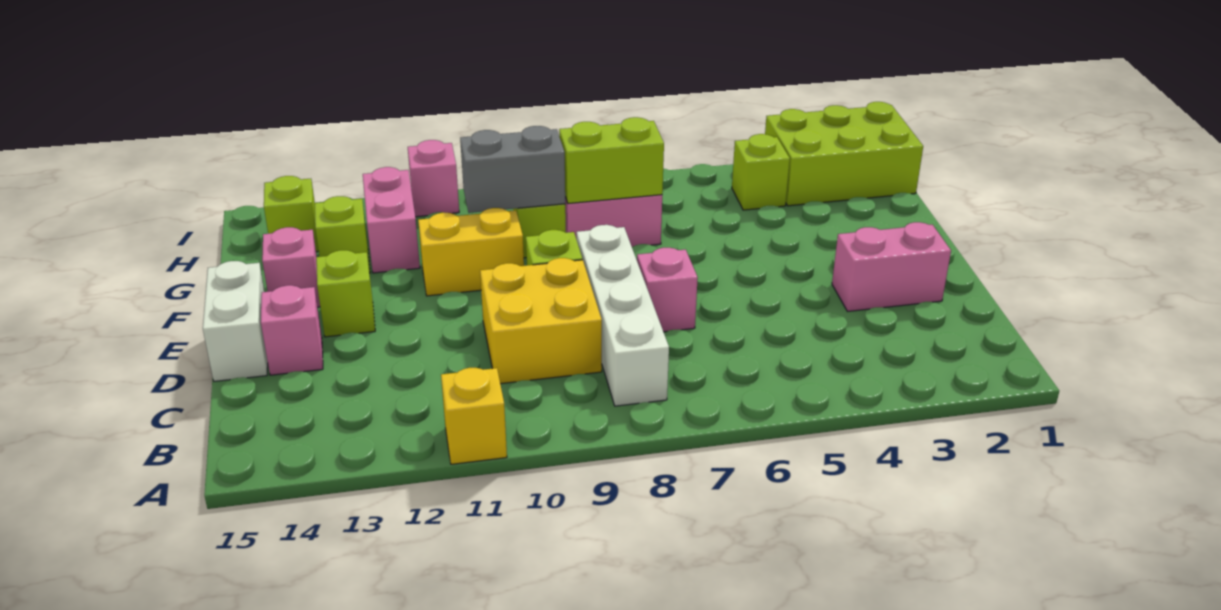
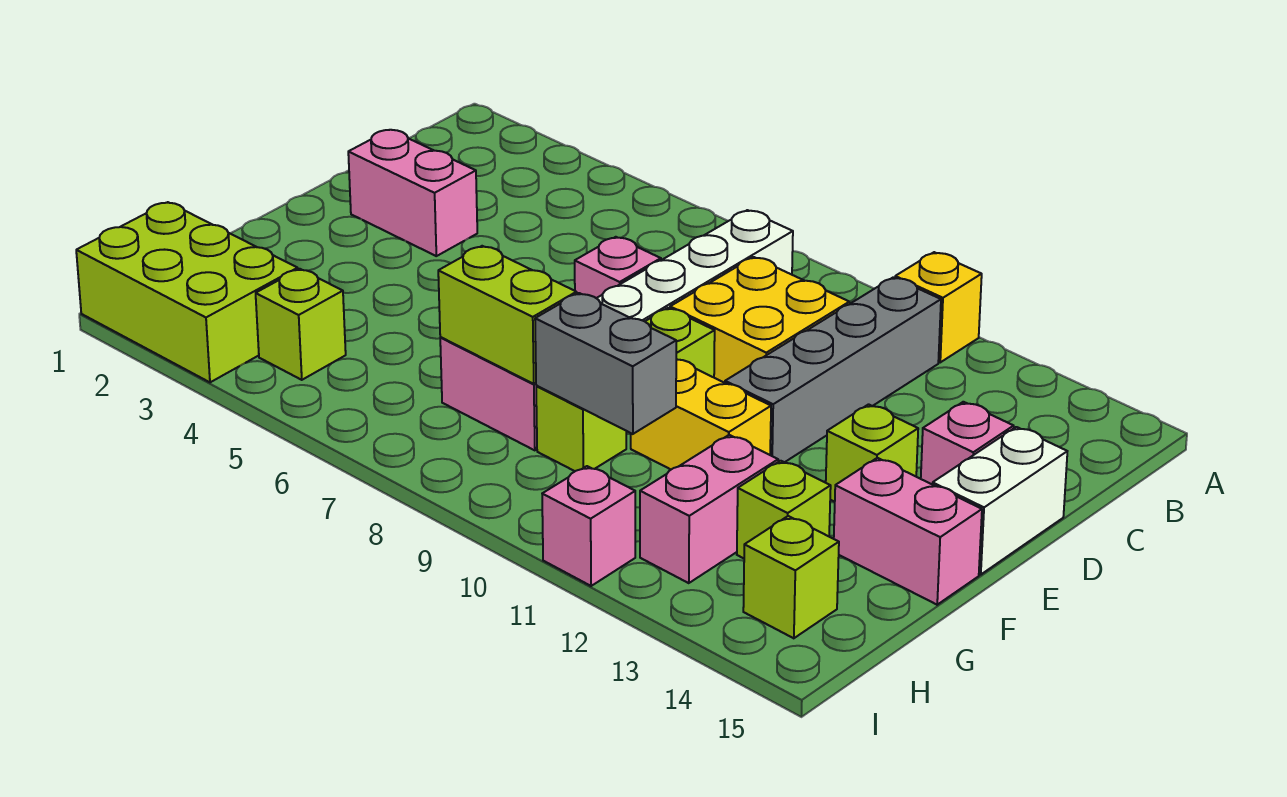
none -> grey brick B11:E11 level 1
pink brick F14 level 1 -> pink brick F14:F15 level 1

